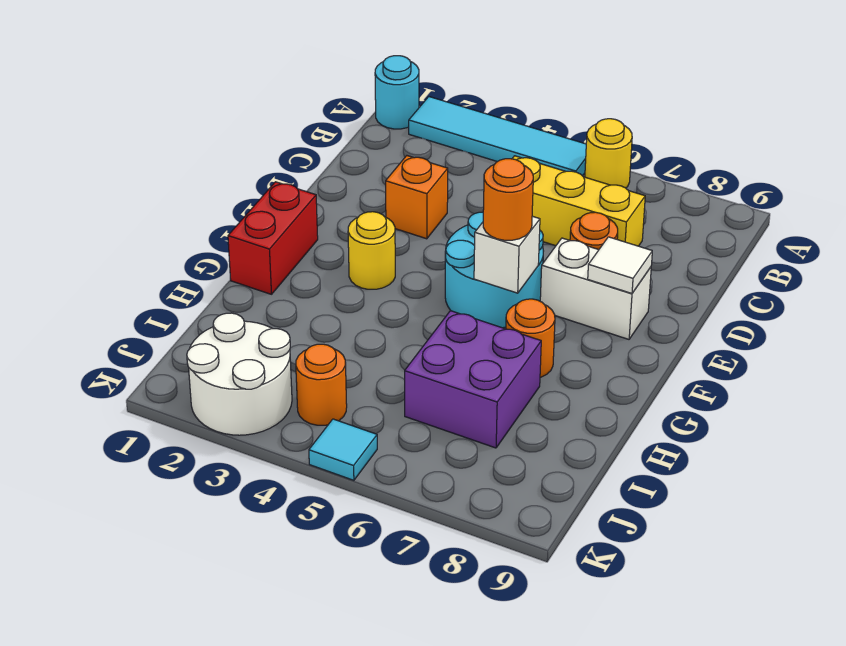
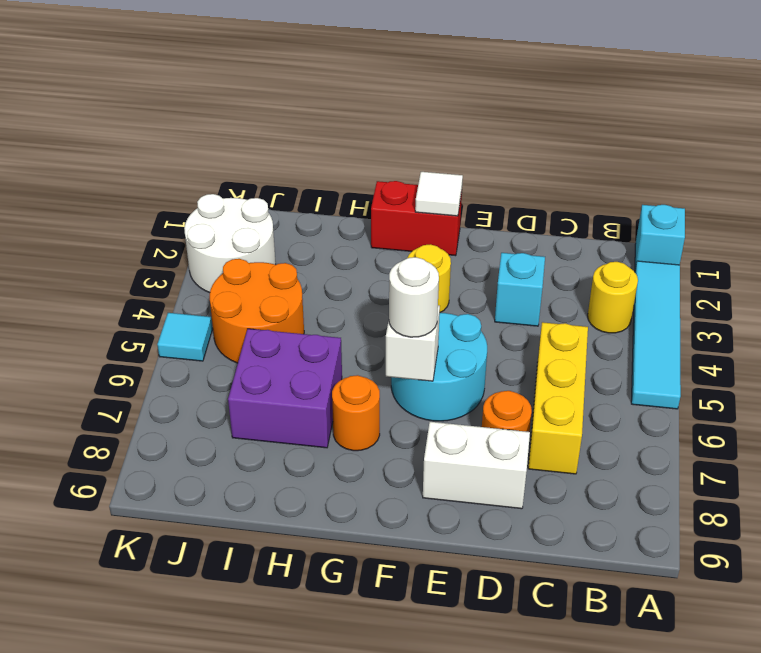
cyan round brick A1 level 1 -> cyan brick A1 level 1
yellow round brick A6 level 1 -> yellow round brick B3 level 1
orange brick D3 level 1 -> cyan brick D3 level 1
white brick E7:E8 level 1 -> white brick D8:E8 level 1
white tile E8 level 2 -> white tile F1 level 2
orange round brick F6 level 3 -> white round brick F6 level 3
orange round brick J4 level 1 -> orange round brick I4:J5 level 1

